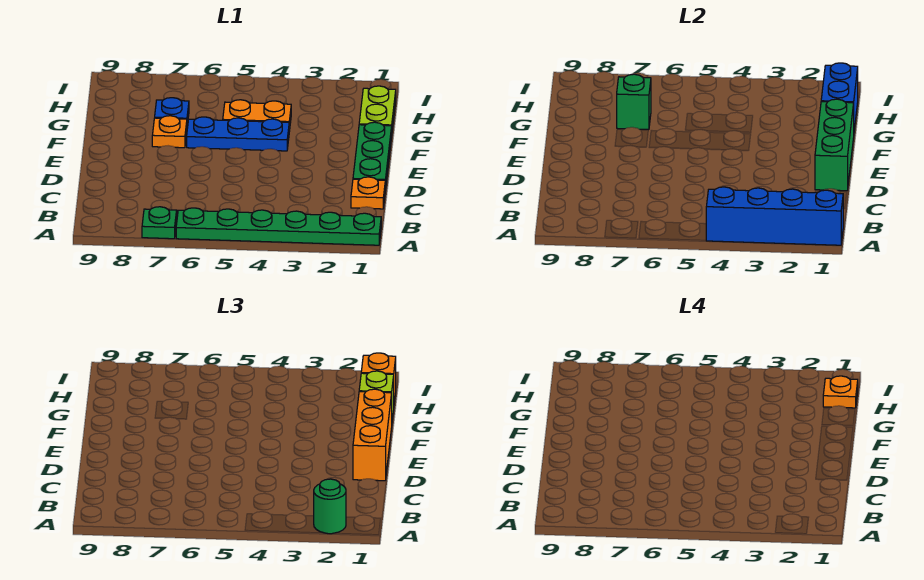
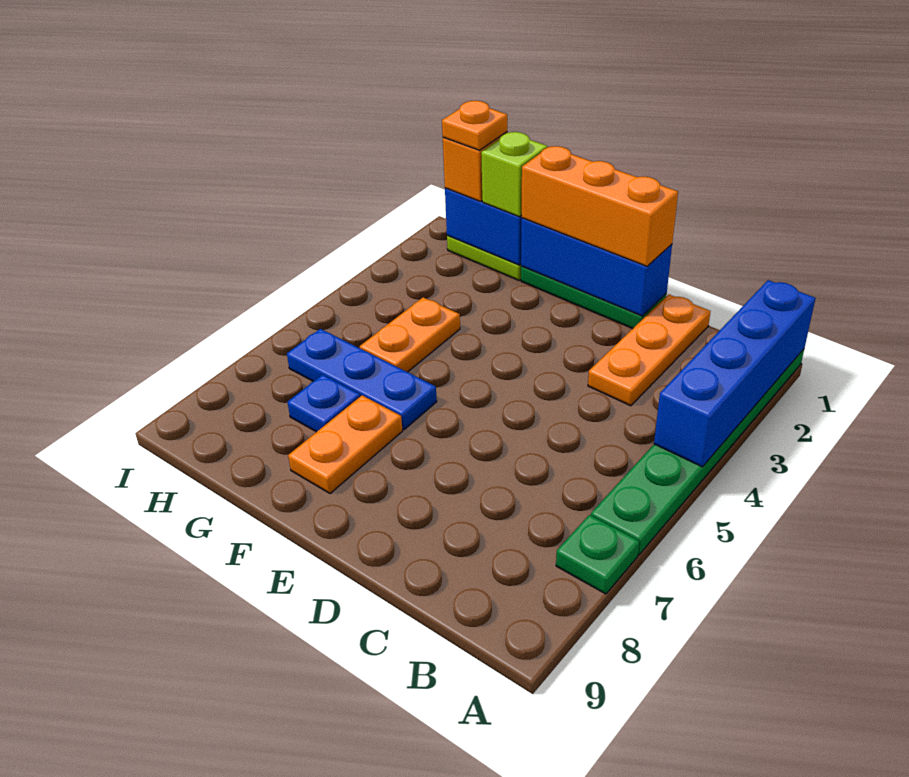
green round brick A2 level 3 -> none
orange plate C1 level 1 -> orange plate C1:C3 level 1
green brick D1:F1 level 2 -> blue brick D1:F1 level 2
blue plate F4:F6 level 1 -> blue plate F6:H6 level 1
orange plate F7 level 1 -> orange plate F7:F8 level 1
green brick G7 level 2 -> none

